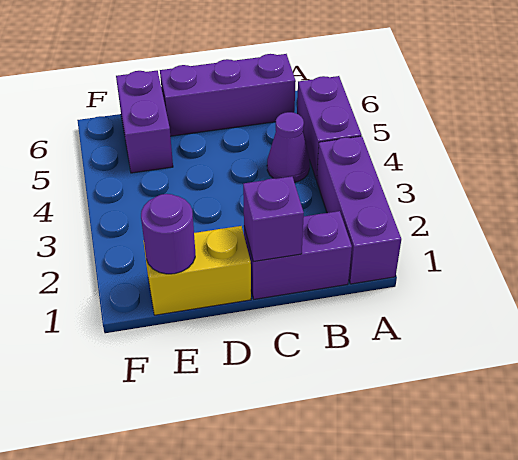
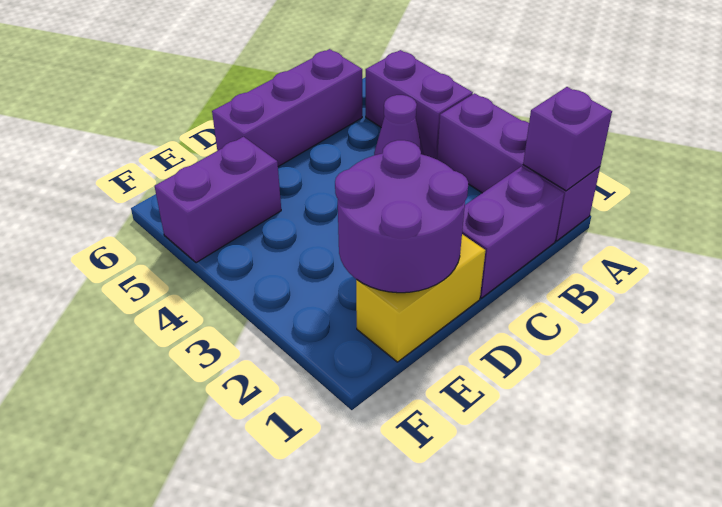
purple brick C1 level 2 -> purple brick A1 level 2
purple round brick E1 level 2 -> purple round brick D1:E2 level 2
purple brick E5:E6 level 1 -> purple brick E5:F5 level 1

